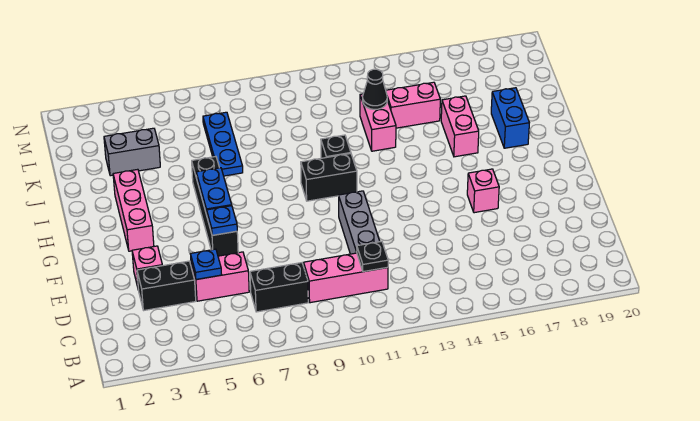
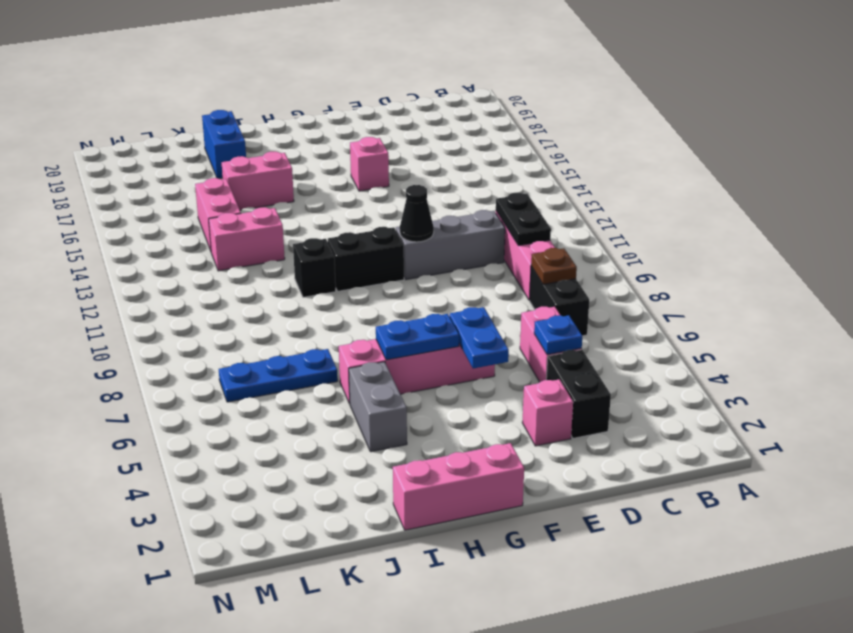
none -> brown plate C8 level 2
black plate C11 level 2 -> black plate C10:C11 level 2
black brick F6:I6 level 1 -> pink brick F6:I6 level 1
blue plate F6 level 2 -> blue plate F5:F6 level 2
pink brick G3:I3 level 1 -> pink brick G1:I1 level 1
black brick H10:H11 level 1 -> black brick G11:H11 level 1
blue brick I18:J18 level 1 -> blue brick J18:J19 level 1
grey brick K3:K4 level 1 -> grey brick I4:I5 level 1
black cone K13 level 2 -> black cone F11 level 2

